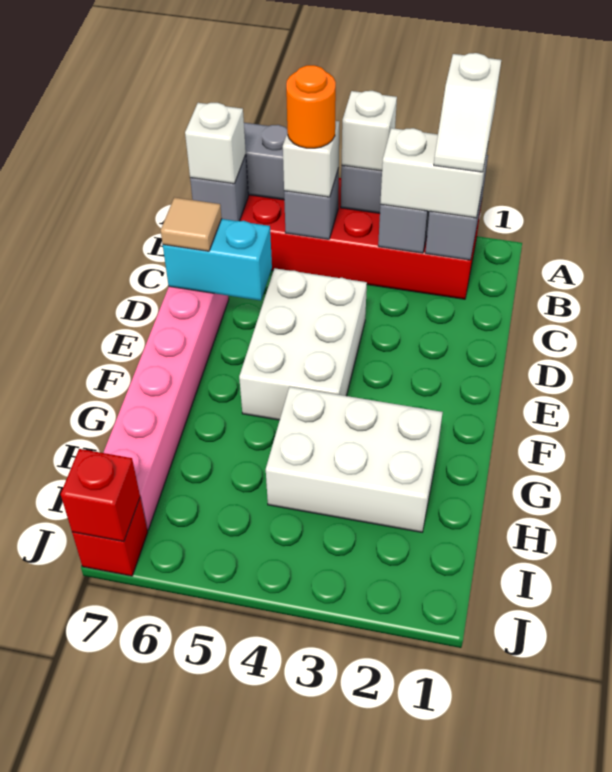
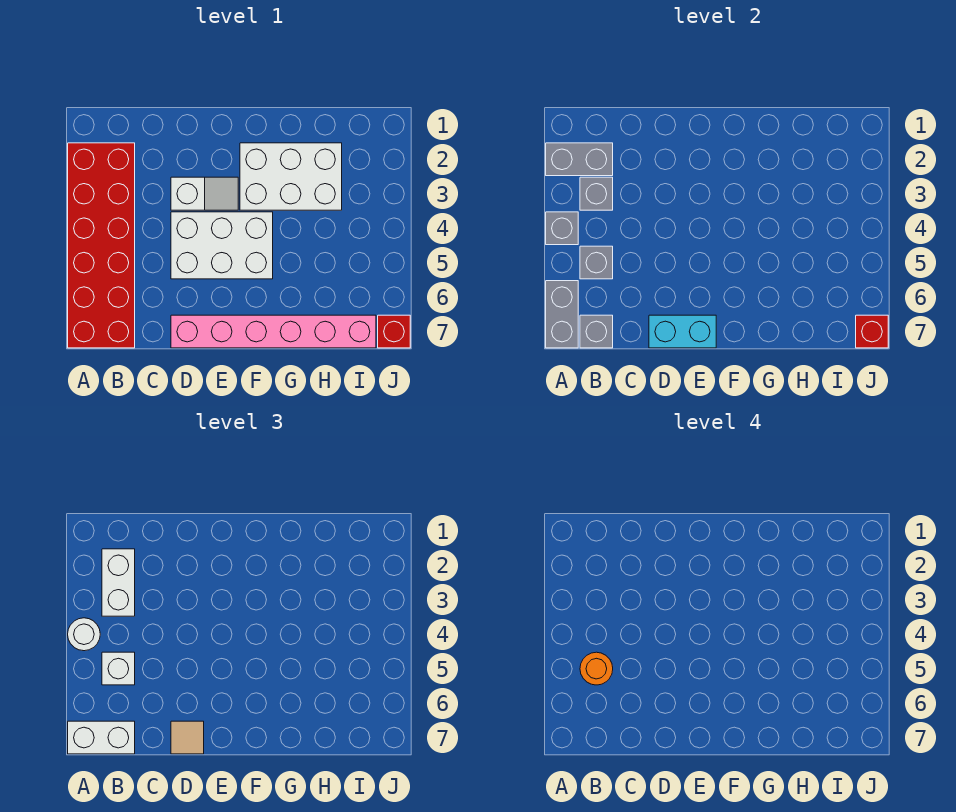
white slope A2:B2 level 4 top A -> white slope D3:E3 level 1 top D
white brick A4 level 3 -> white round brick A4 level 3
white brick B7 level 3 -> white brick A7:B7 level 3
cyan brick D6:D7 level 2 -> cyan brick D7:E7 level 2
white brick G2:H4 level 1 -> white brick F2:H3 level 1

